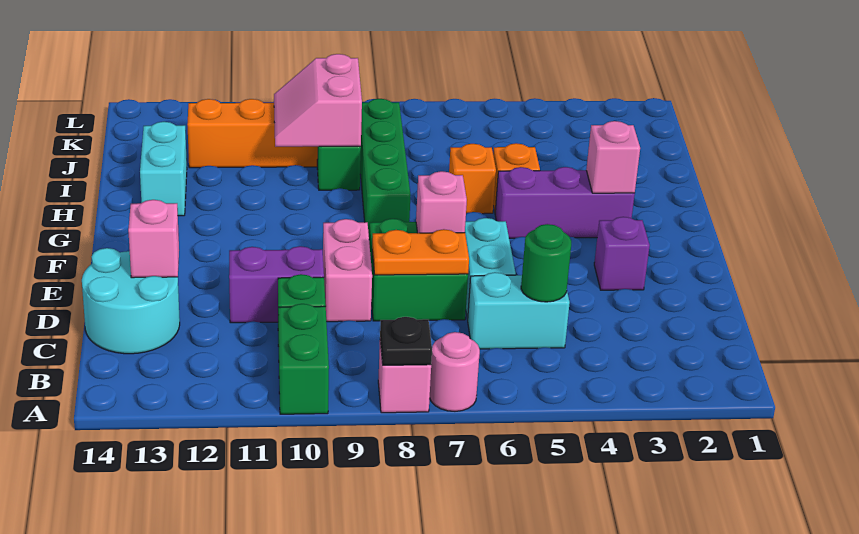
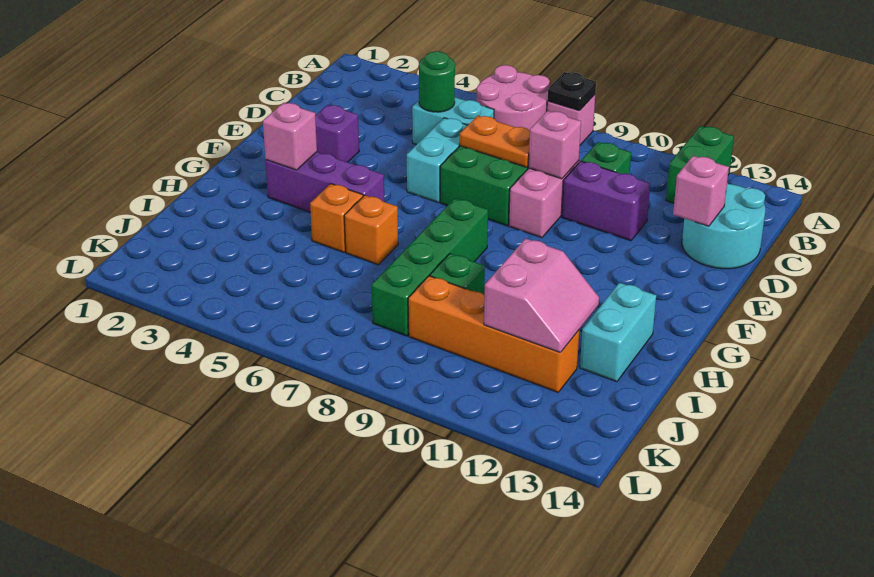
pink round brick A7 level 1 -> pink round brick A6:B7 level 1
green brick A10:B10 level 1 -> green brick A12:B12 level 1
pink brick E7 level 2 -> pink brick D9 level 2
pink slope I9:J10 level 2 top 9 -> pink slope I11:J12 level 2 top 11

